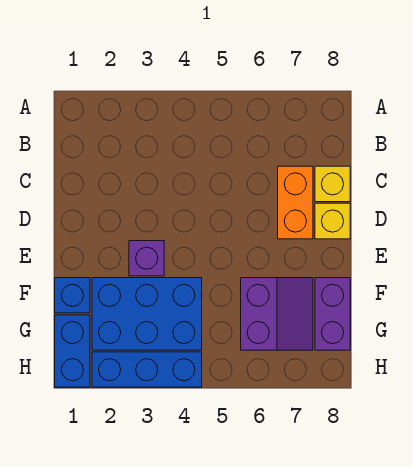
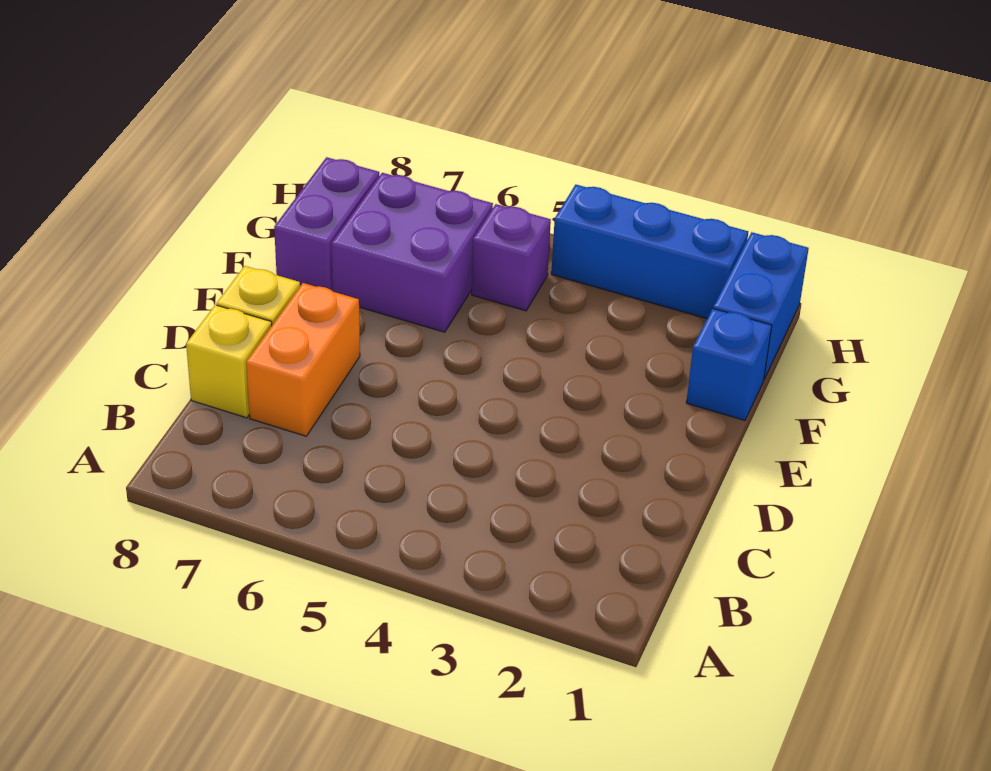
purple brick E3 level 1 -> purple brick G5 level 1
blue brick F2:G4 level 1 -> none
purple slope F6:G7 level 1 top 6 -> purple brick F6:G7 level 1

